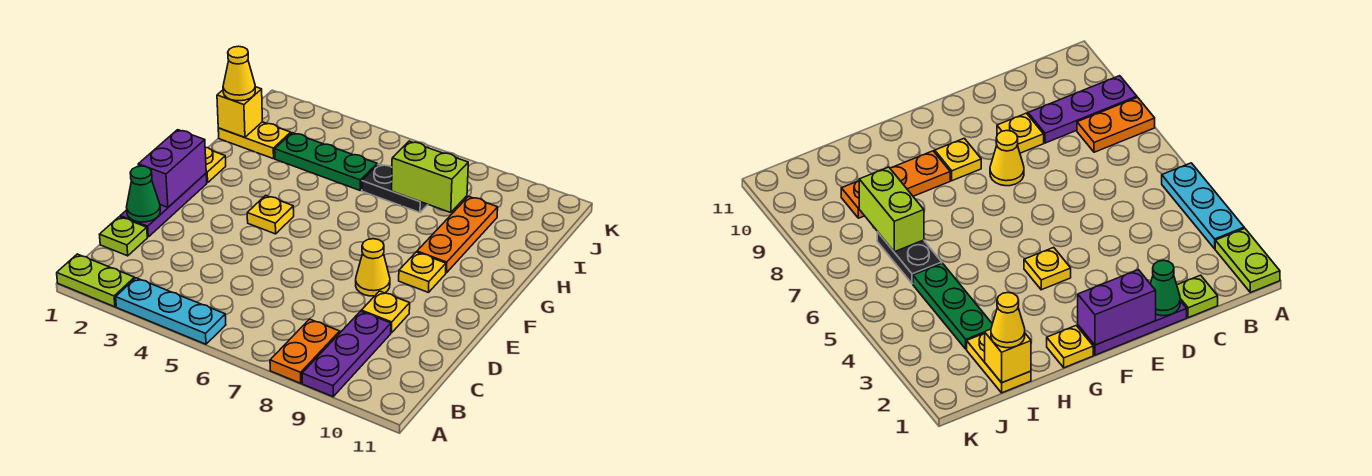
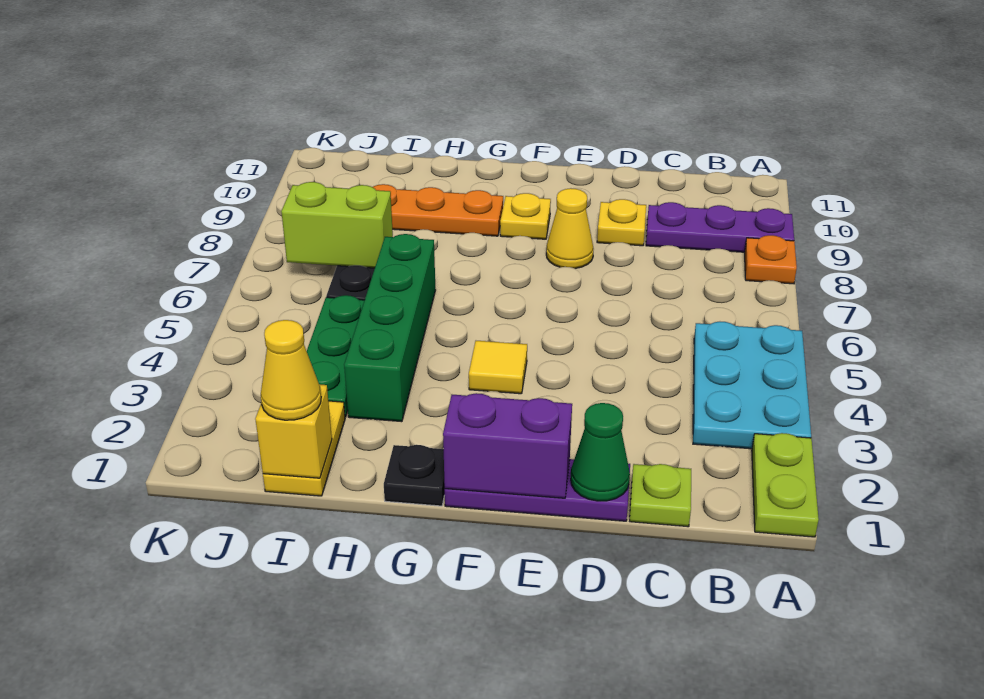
cyan plate A3:A5 level 1 -> cyan plate A3:B5 level 1
orange plate A8:B8 level 1 -> orange plate A8 level 1
yellow plate F4 level 1 -> yellow tile F4 level 1
yellow plate G1 level 1 -> black plate G1 level 1
none -> green brick H3:H6 level 1
lime brick I7:I8 level 2 -> lime brick I7:J7 level 2

